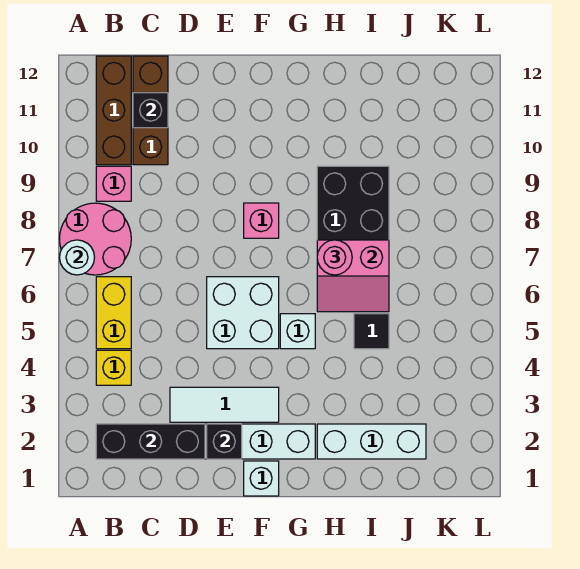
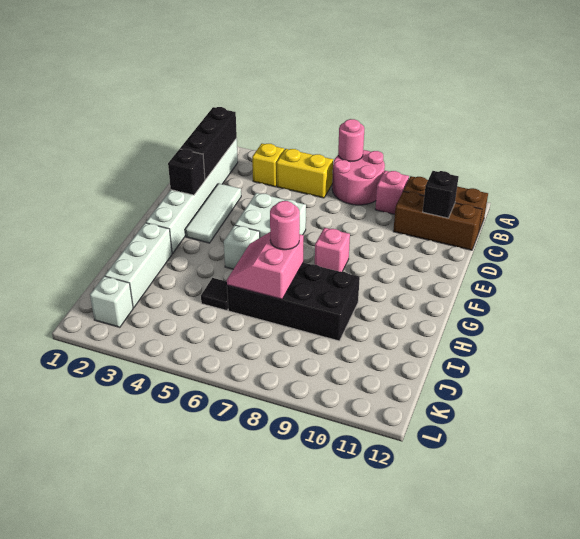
white round brick A7 level 2 -> pink round brick A7 level 2
white brick F1 level 1 -> white brick K2 level 1

